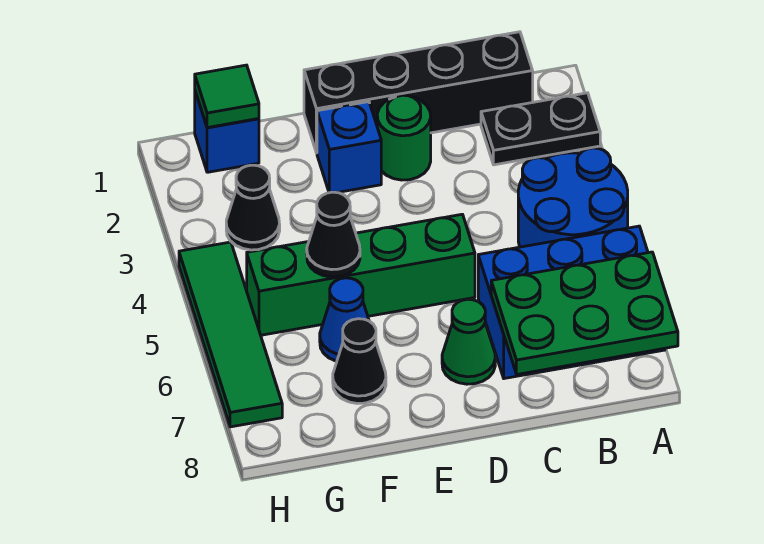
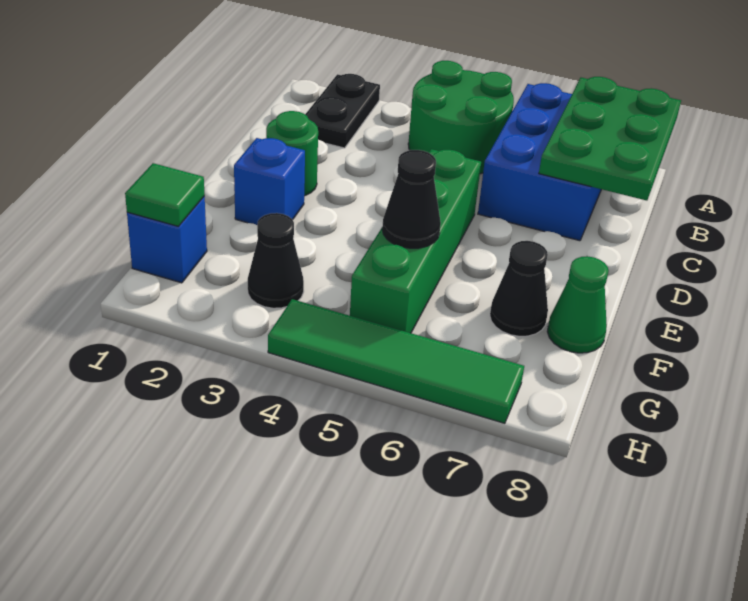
blue round brick A4:B5 level 1 -> green round brick A4:B5 level 1
black brick B1:E1 level 1 -> none
green cone D7 level 1 -> green cone F8 level 1
blue cone F6 level 1 -> none

